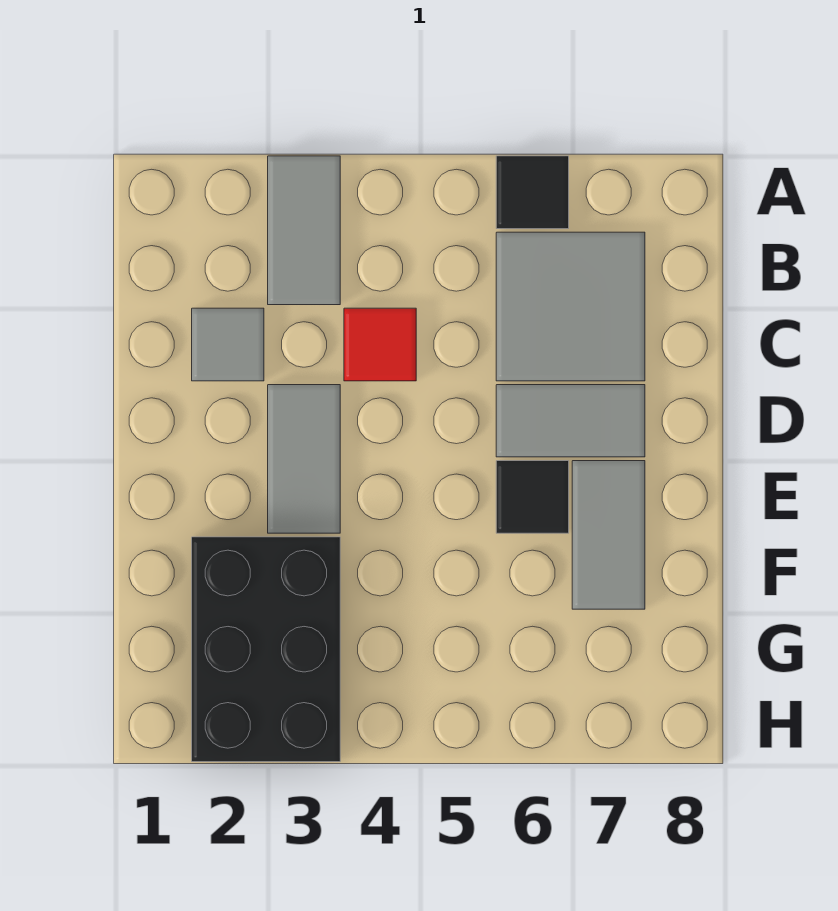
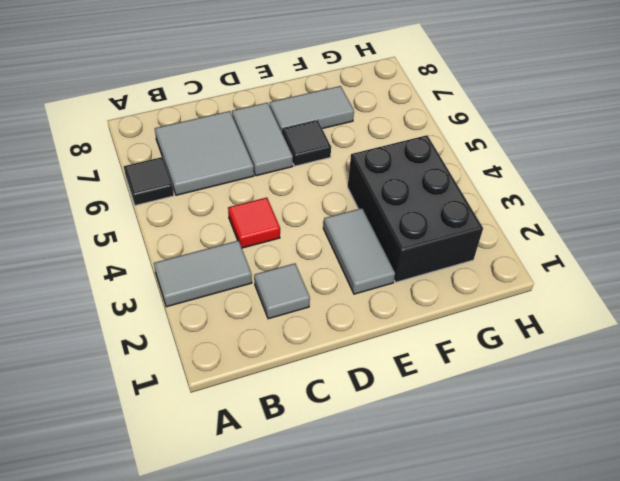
grey tile D3:E3 level 1 -> grey tile E2:E3 level 1
black brick F2:H3 level 1 -> black brick F2:G4 level 1

